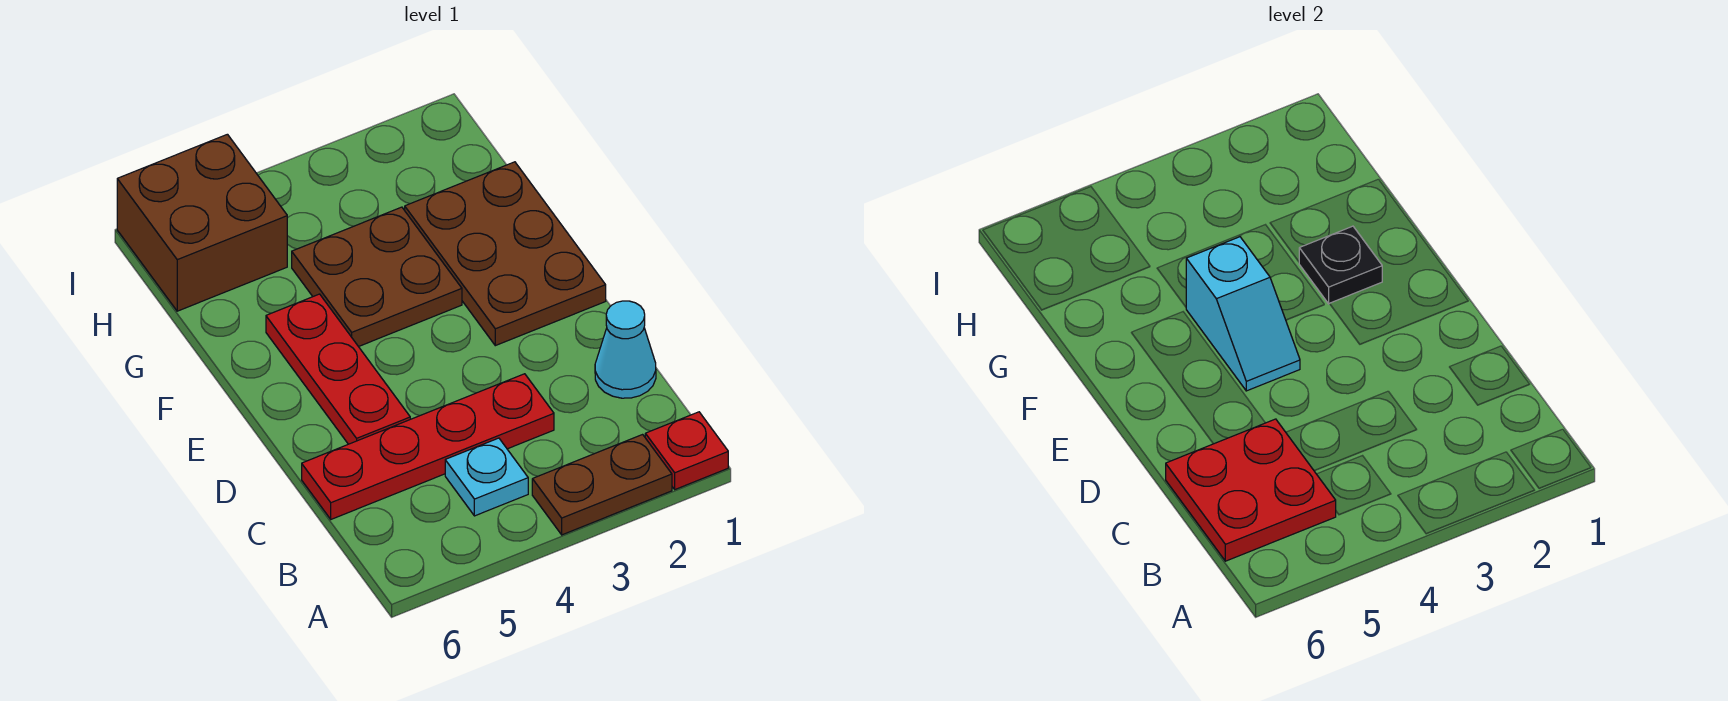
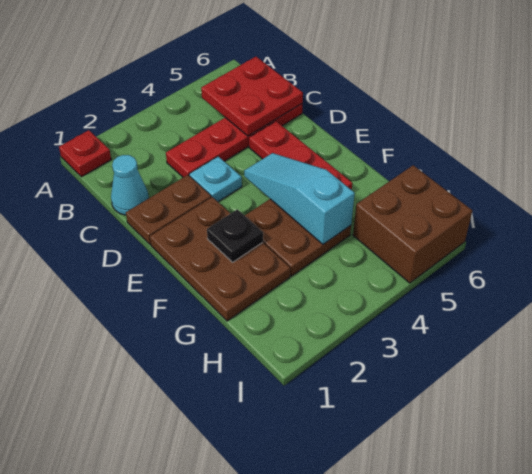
brown plate A2:A3 level 1 -> brown plate D1:D2 level 1
cyan plate B4 level 1 -> cyan plate D3 level 1
cyan slope E4:F4 level 2 top F -> cyan slope E4:G4 level 2 top G

